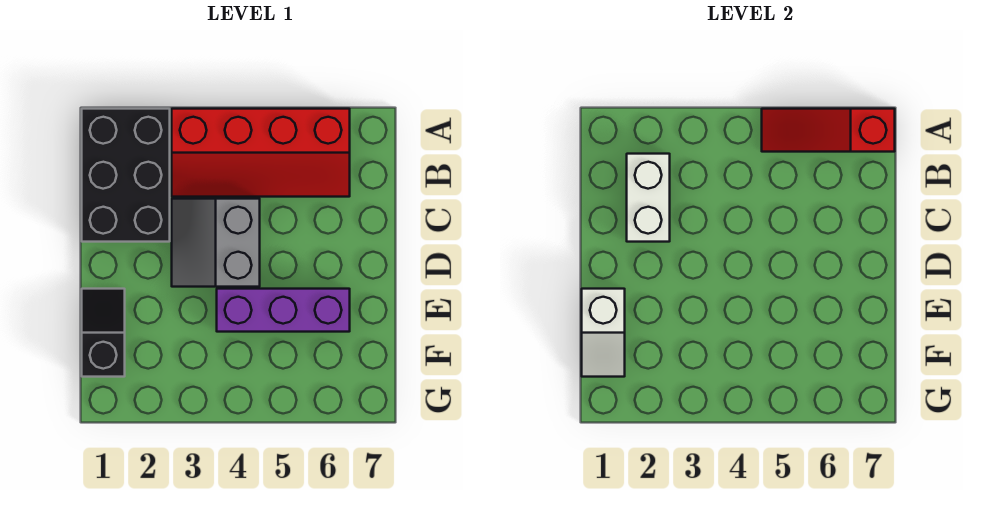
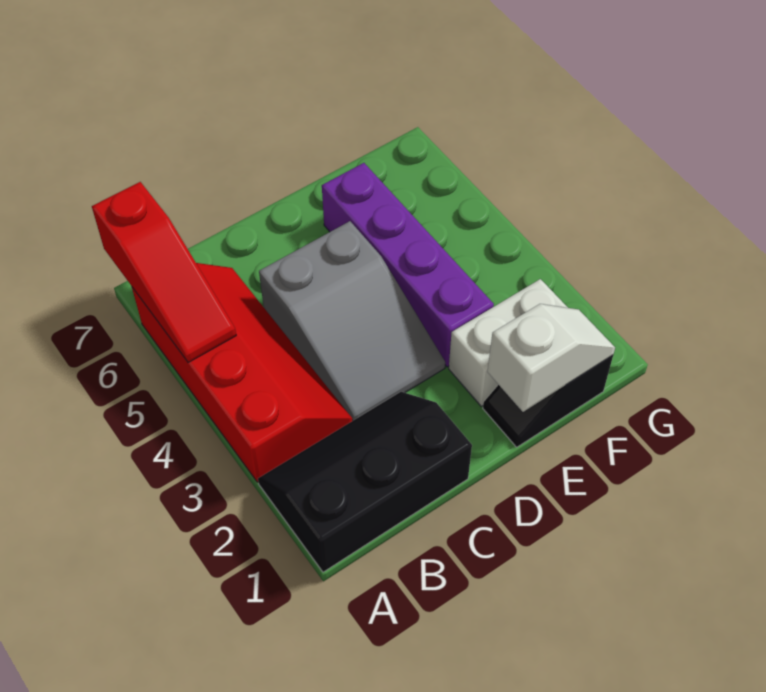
black brick A1:C2 level 1 -> black slope A1:C2 level 1 top 1
white brick B2:C2 level 2 -> white brick E2:F2 level 1
grey slope C3:D4 level 1 top 4 -> grey slope C3:D5 level 1 top 5
purple brick E4:E6 level 1 -> purple brick E3:E6 level 1

